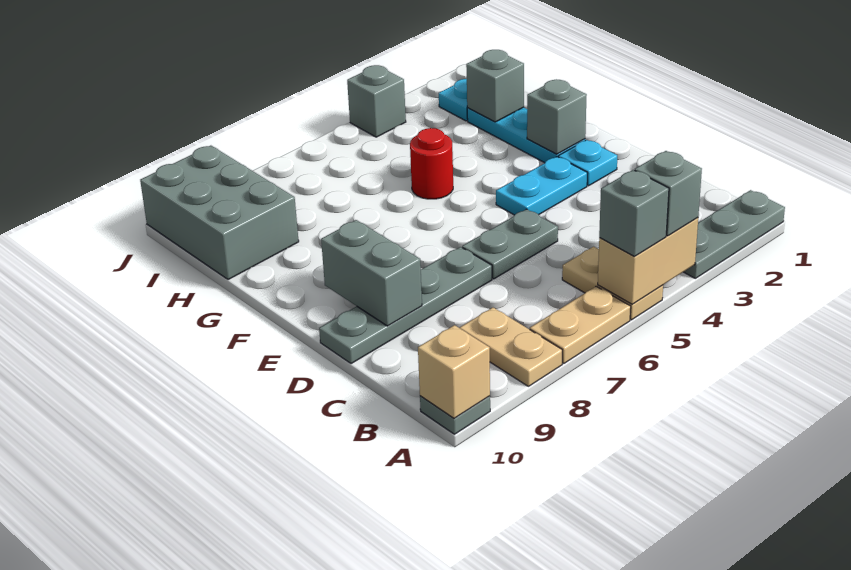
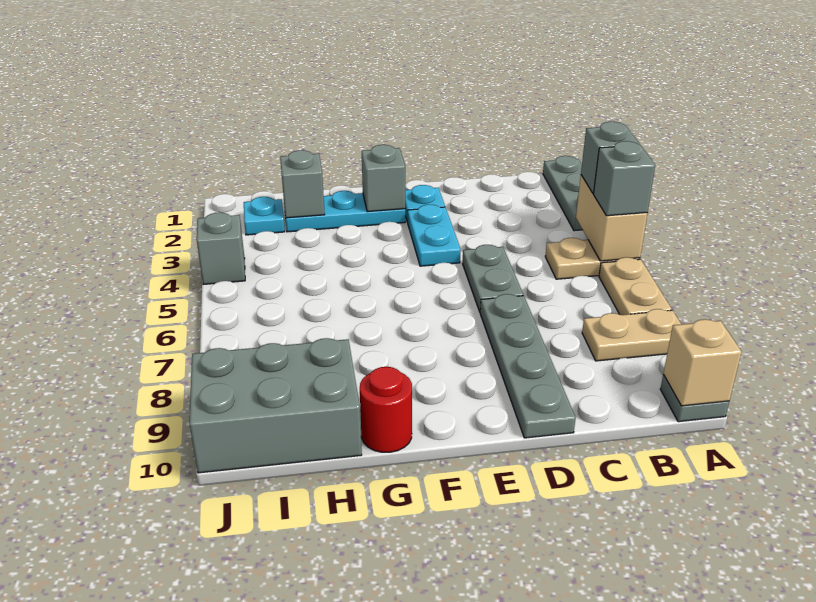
grey brick D9:E9 level 2 -> none
red round brick G5 level 1 -> red round brick G10 level 1

